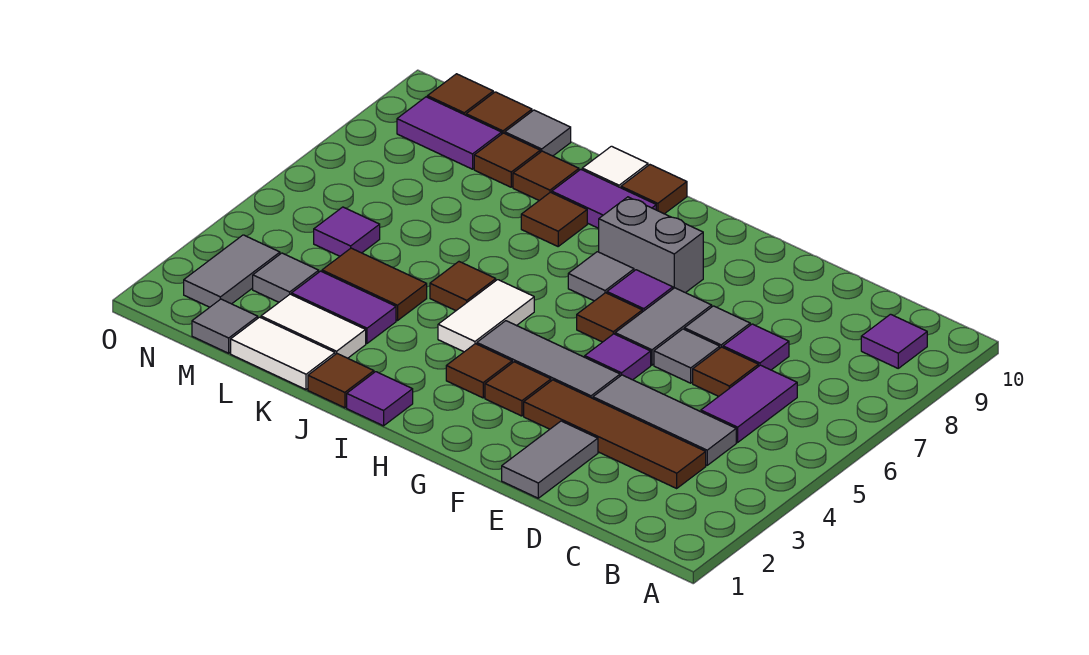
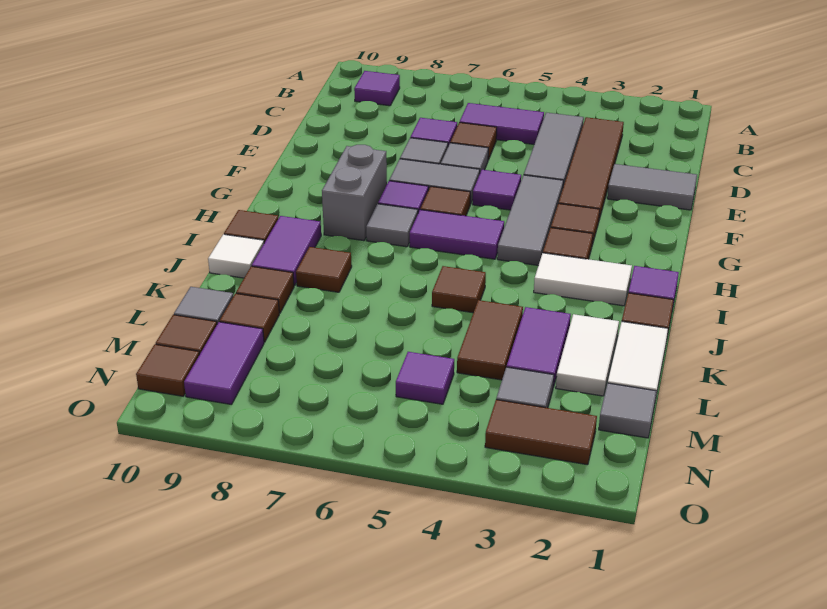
none -> purple tile H5:H6 level 1
white tile I4:I5 level 1 -> white tile I2:I3 level 1
grey tile N2:N3 level 1 -> brown tile N2:N3 level 1

